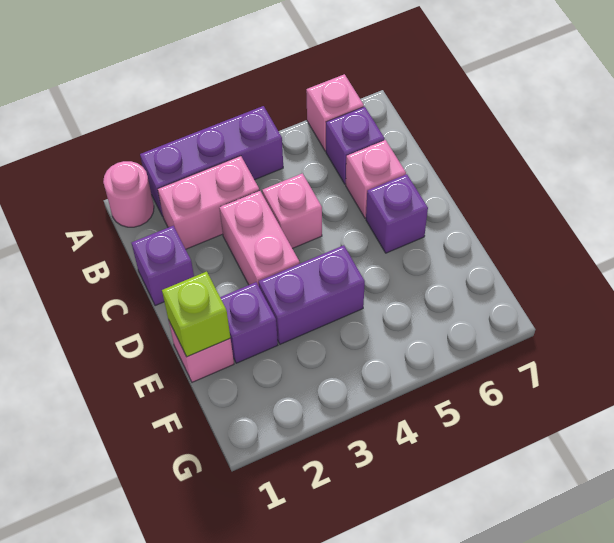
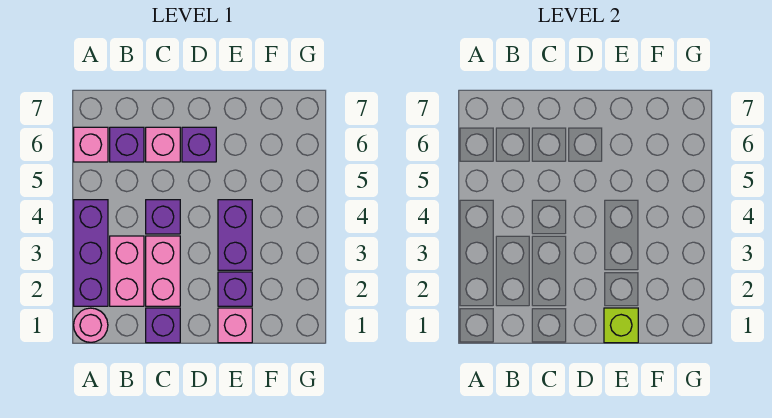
pink brick C3:D3 level 1 -> pink brick C2:C3 level 1
pink brick C4 level 1 -> purple brick C4 level 1

